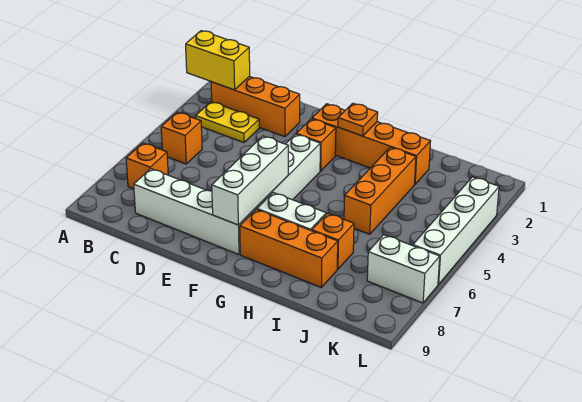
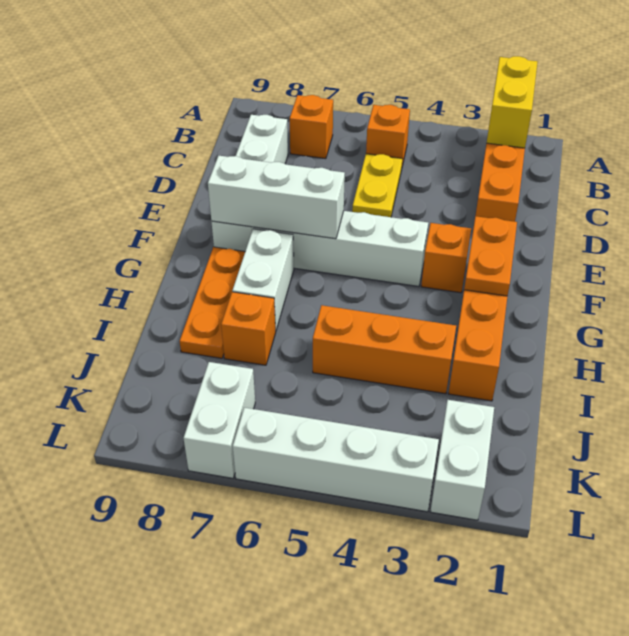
yellow plate B3:C3 level 1 -> yellow plate C5:D5 level 1
orange plate G2 level 2 -> orange plate F2:G2 level 2
orange brick G8:I8 level 1 -> orange plate G8:I8 level 1
none -> white brick K2:L2 level 1

